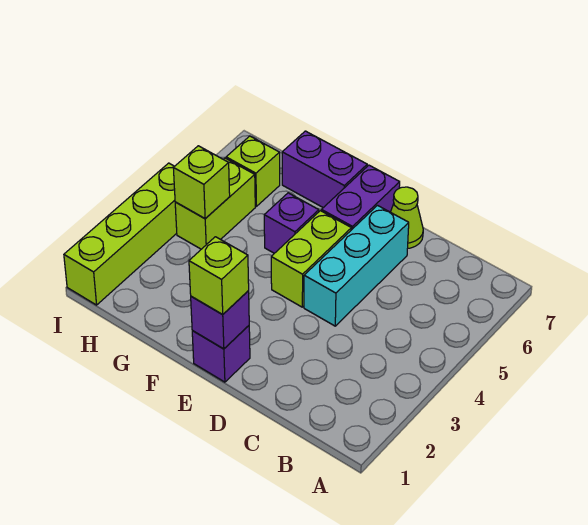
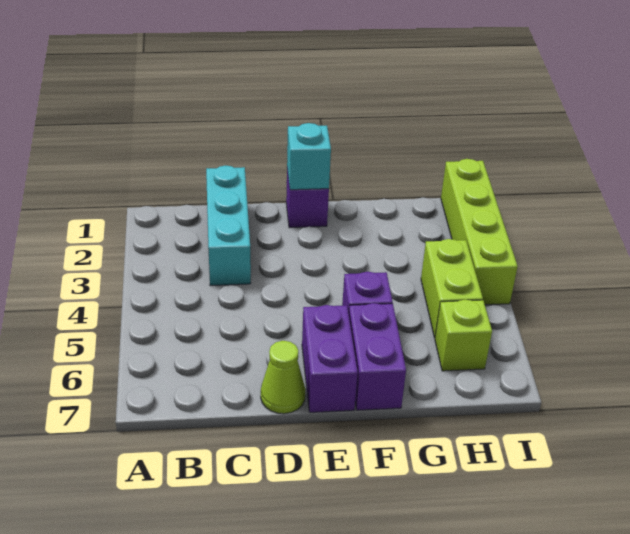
cyan brick D4:D6 level 1 -> cyan brick C1:C3 level 1
purple brick E1 level 2 -> cyan brick E1 level 2
lime brick E1 level 3 -> none
lime brick E4:E5 level 1 -> none
purple brick F7:G7 level 1 -> purple brick F6:F7 level 1
lime brick H4 level 2 -> none

